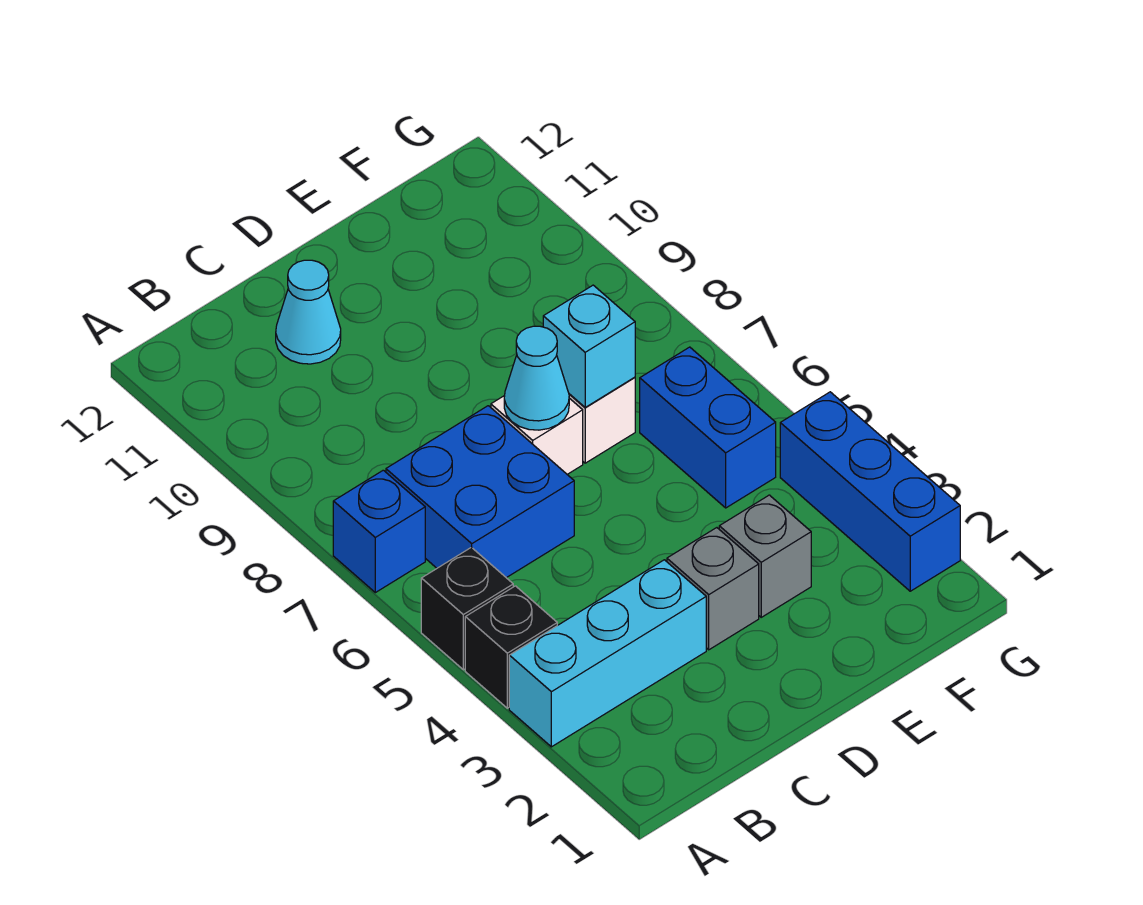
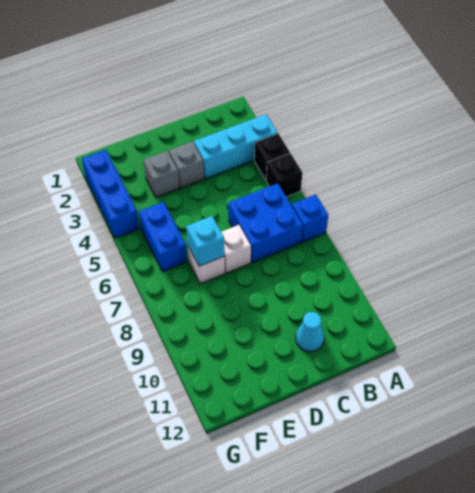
cyan cone D7 level 2 -> none

